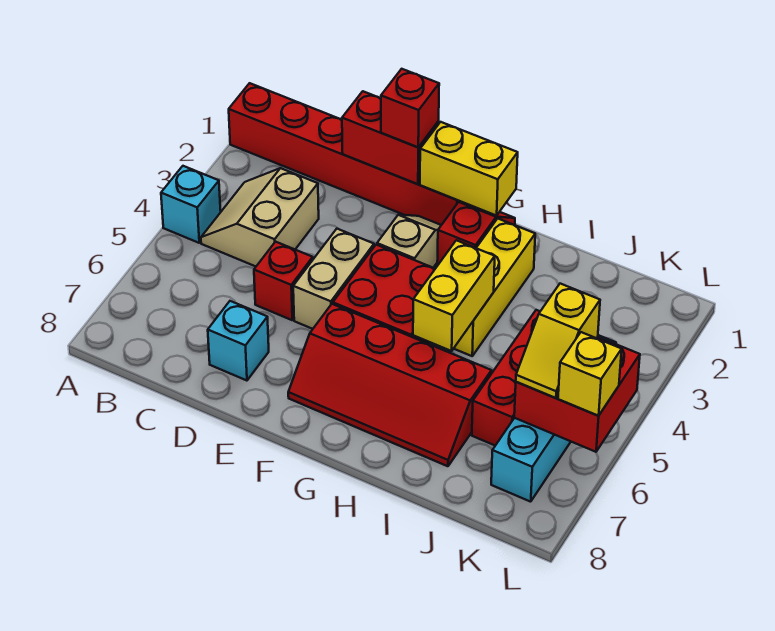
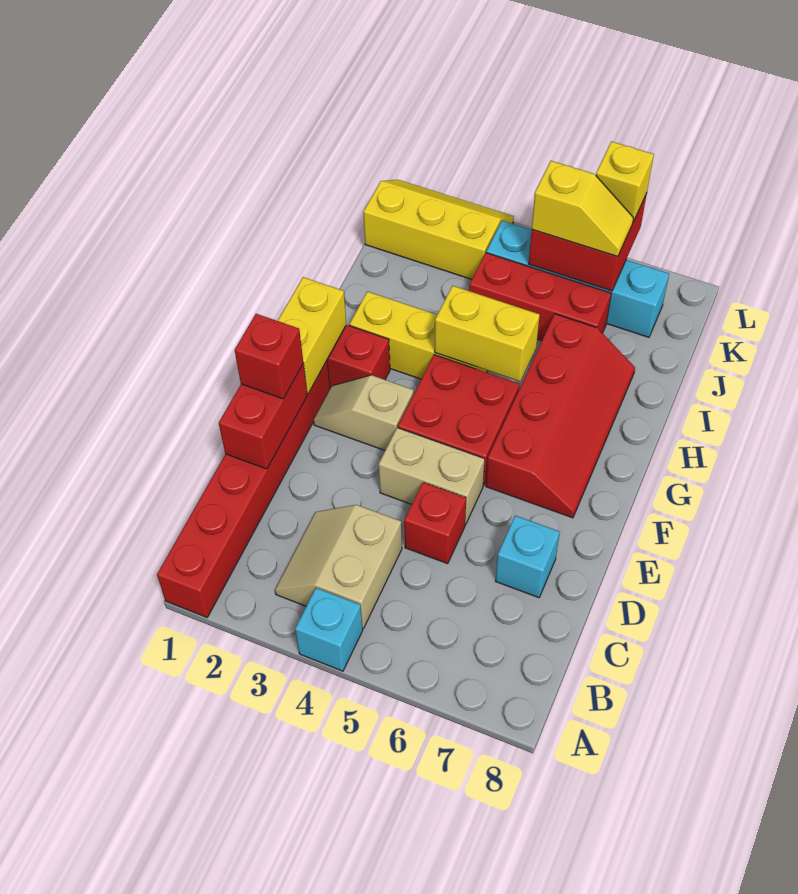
tan slope B3:C4 level 1 top C -> tan slope B3:C4 level 1 top 4
none -> yellow slope K1:L3 level 1 top K

